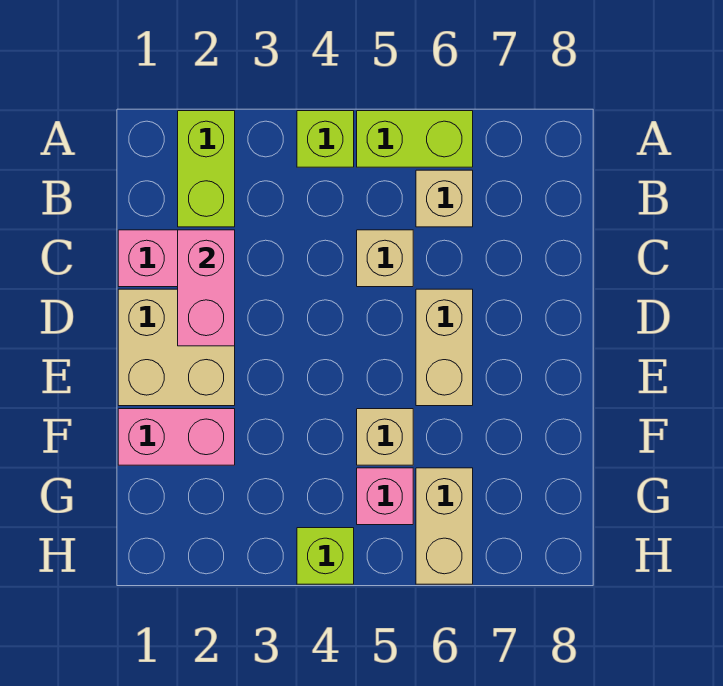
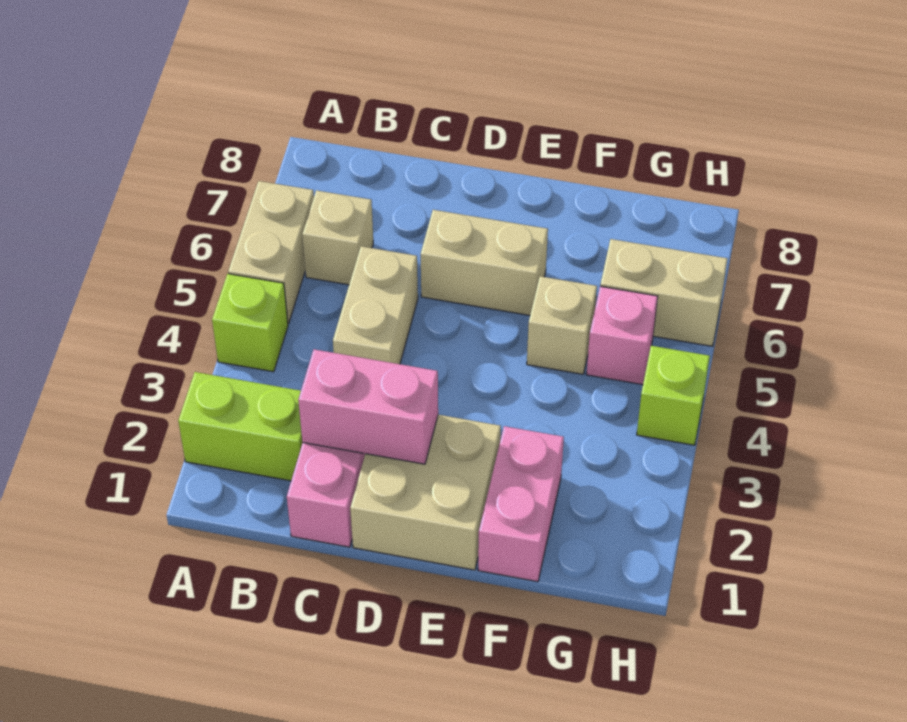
lime brick A5:A6 level 1 -> tan brick A5:A6 level 1
tan brick C5 level 1 -> tan brick C4:C5 level 1

